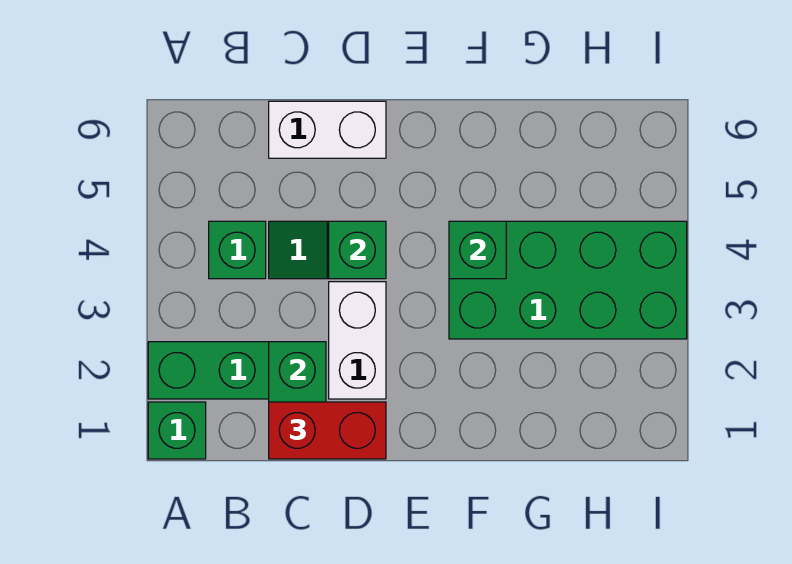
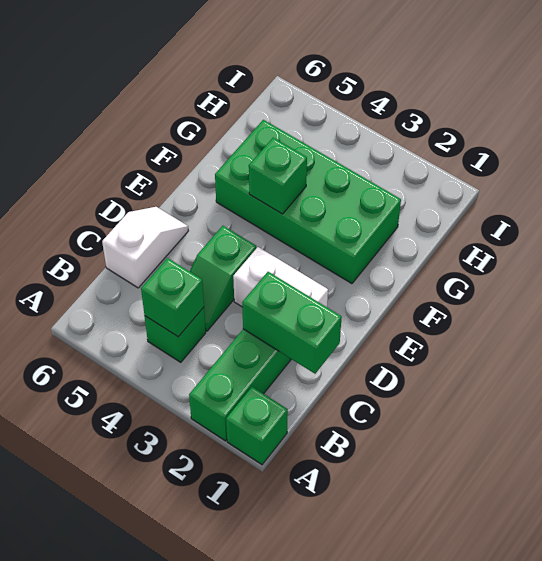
red brick C1:D1 level 3 -> none
white brick C6:D6 level 1 -> white slope C6:D6 level 1 top C
green brick D4 level 2 -> green brick B4 level 2
green brick F3:I4 level 1 -> green brick F2:G5 level 1

